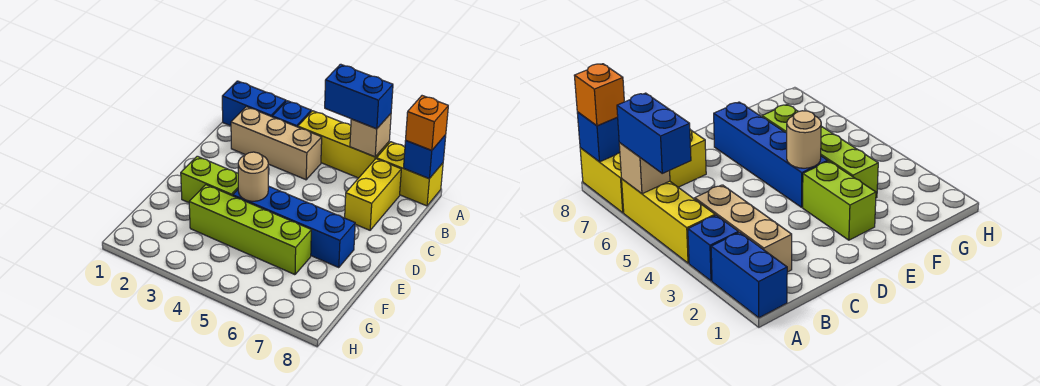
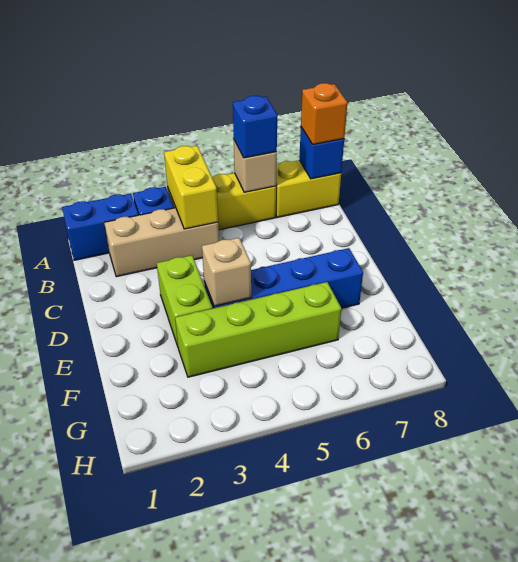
blue brick A5:A6 level 3 -> blue brick A6 level 3
yellow brick B7:C7 level 1 -> yellow brick A4:B4 level 2
lime brick E2:E3 level 1 -> lime brick D3:E3 level 1
tan round brick E4 level 2 -> tan brick E4 level 2

